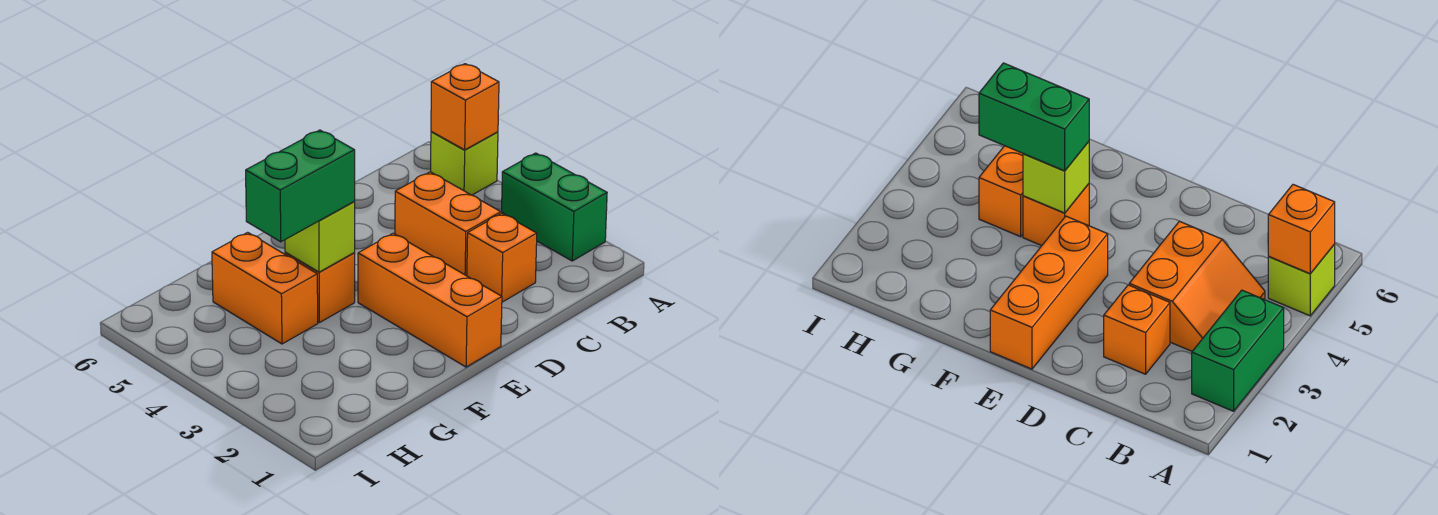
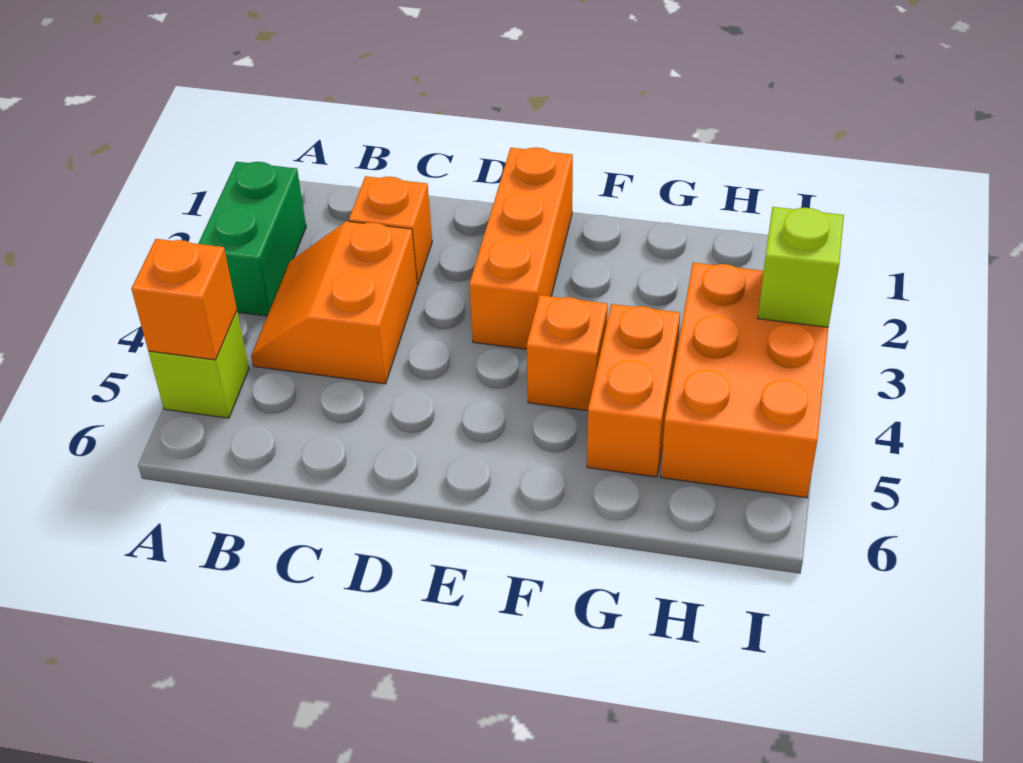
lime brick F4 level 2 -> lime brick I3 level 2
green brick F4:G4 level 3 -> none
none -> orange brick H3:I5 level 1

